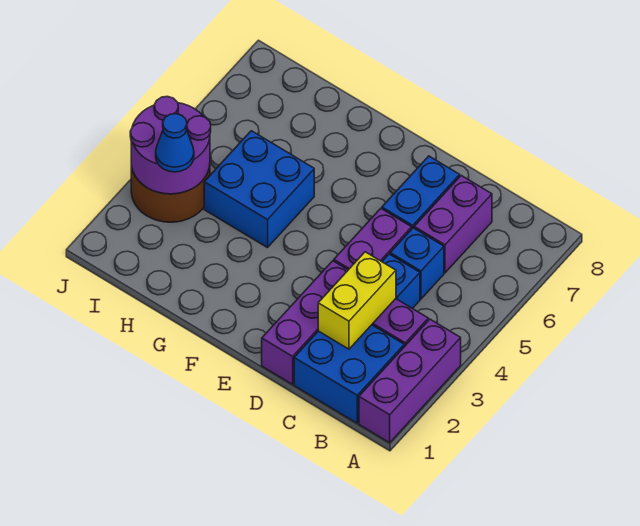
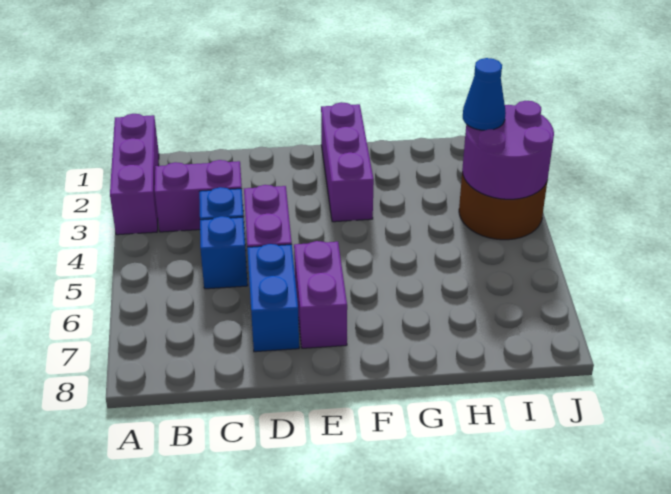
blue brick B1:C2 level 1 -> none
yellow brick C2:C3 level 2 -> none
purple brick C6:C7 level 1 -> purple brick E6:E7 level 1
purple brick D1:D3 level 1 -> purple brick F1:F3 level 1
blue brick G4:H5 level 1 -> none

